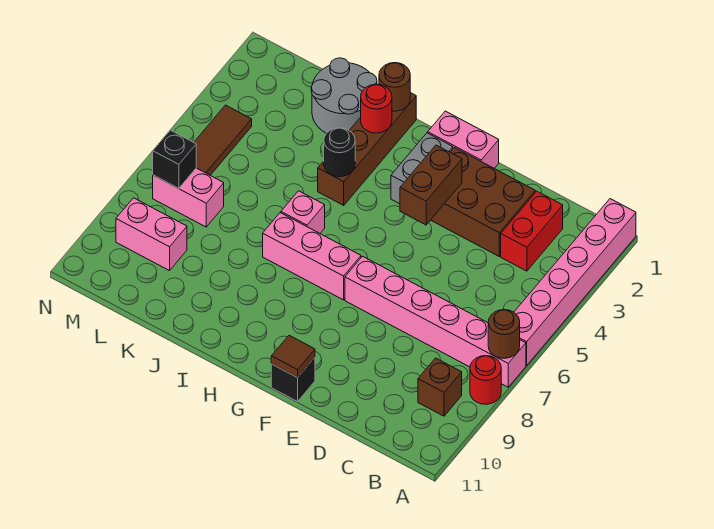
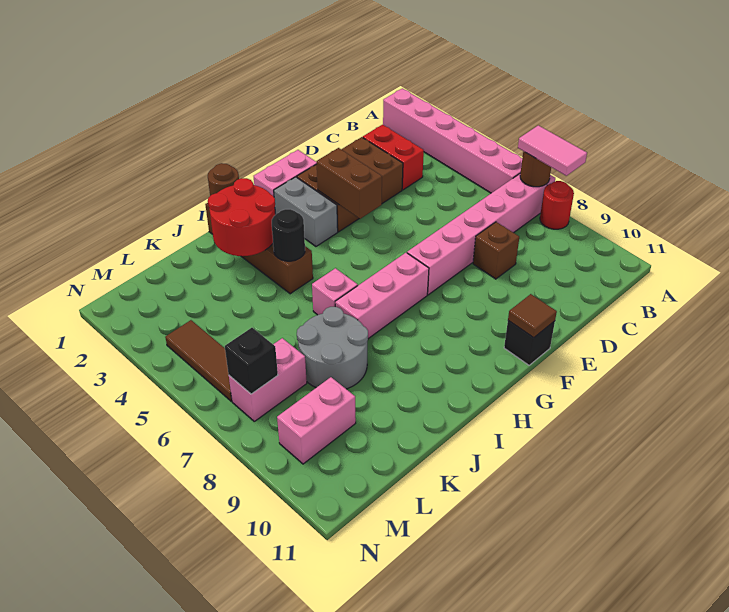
none -> pink tile A7:A8 level 3
brown brick B9 level 1 -> brown brick D8 level 1
red round brick I2 level 2 -> red round brick I2:J3 level 2
grey round brick J1:K2 level 1 -> grey round brick J7:K8 level 1

